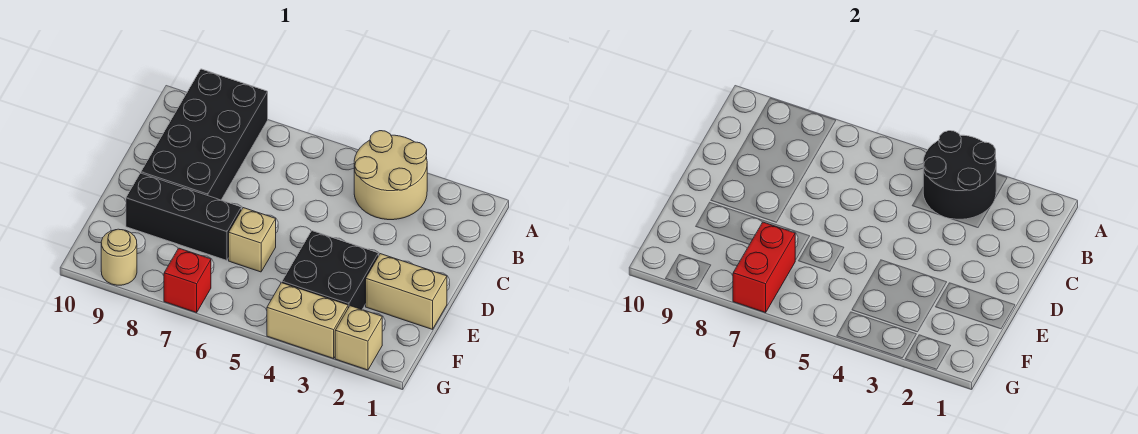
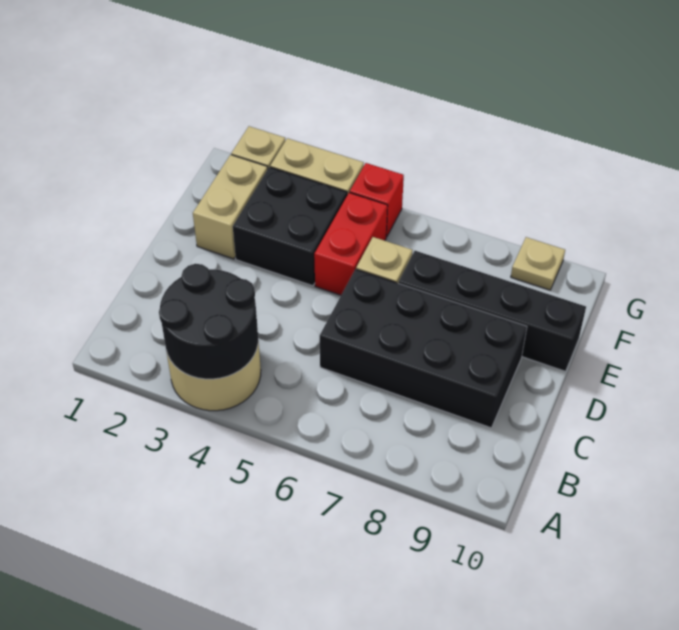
black brick A8:D9 level 1 -> black brick C6:D9 level 1
tan brick E1:E2 level 1 -> tan brick E2:F2 level 1
black brick E7:E9 level 1 -> black brick E7:E10 level 1
red brick F7:G7 level 2 -> red brick E5:F5 level 1
red brick G7 level 1 -> red brick G5 level 1
tan round brick G9 level 1 -> tan plate G9 level 1

